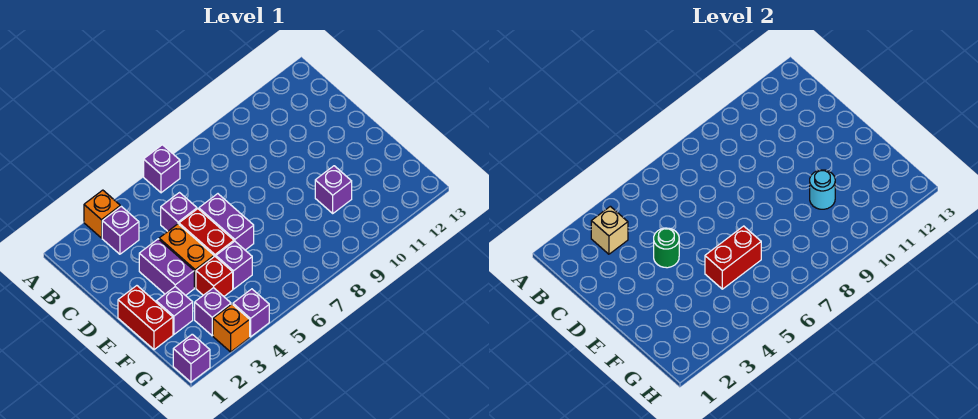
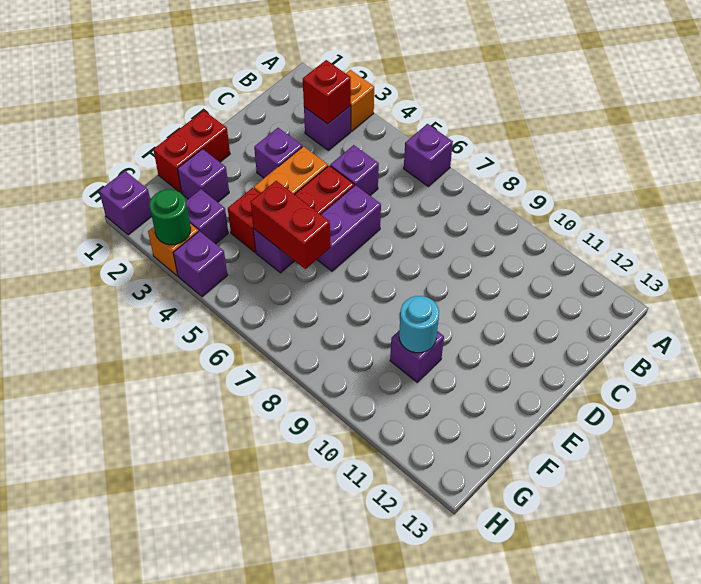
tan brick B3 level 2 -> red brick B3 level 2
purple brick D3:E3 level 1 -> purple brick D3 level 1
green round brick D4 level 2 -> green round brick H3 level 2

